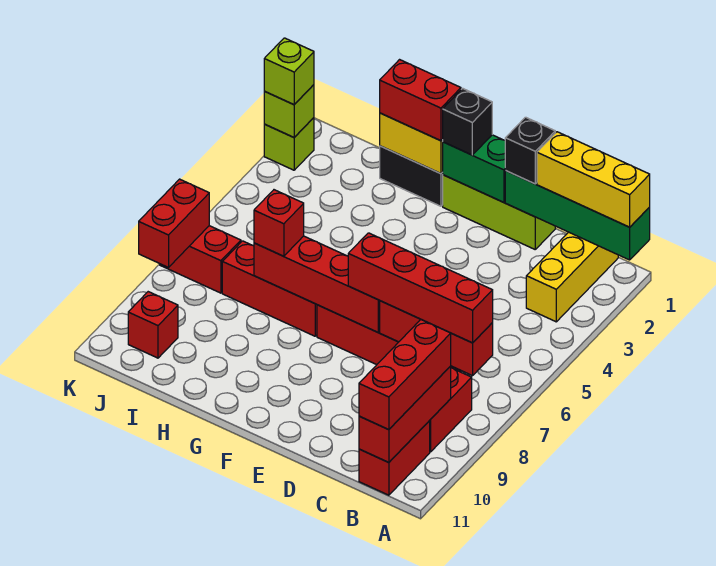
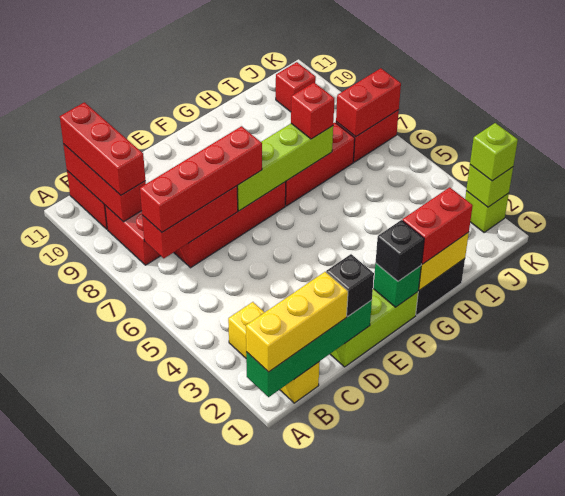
green brick E1:F1 level 2 -> green brick F1 level 2
red brick E7:H7 level 2 -> lime brick E7:H7 level 2
red brick K7:K8 level 2 -> red brick J7:K7 level 2

